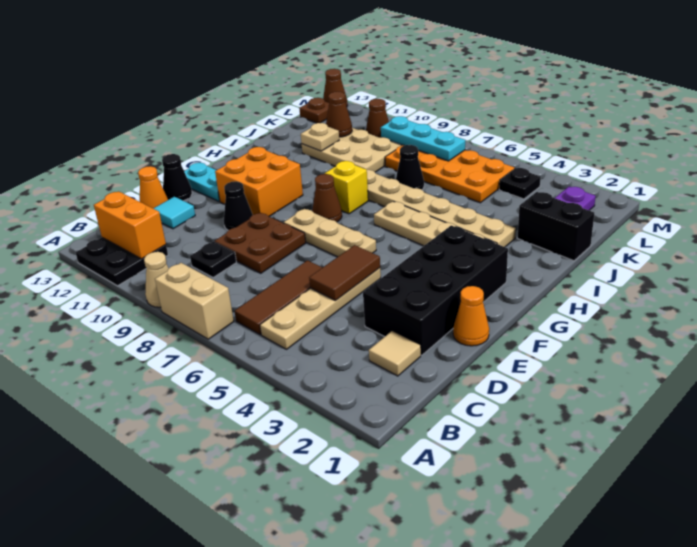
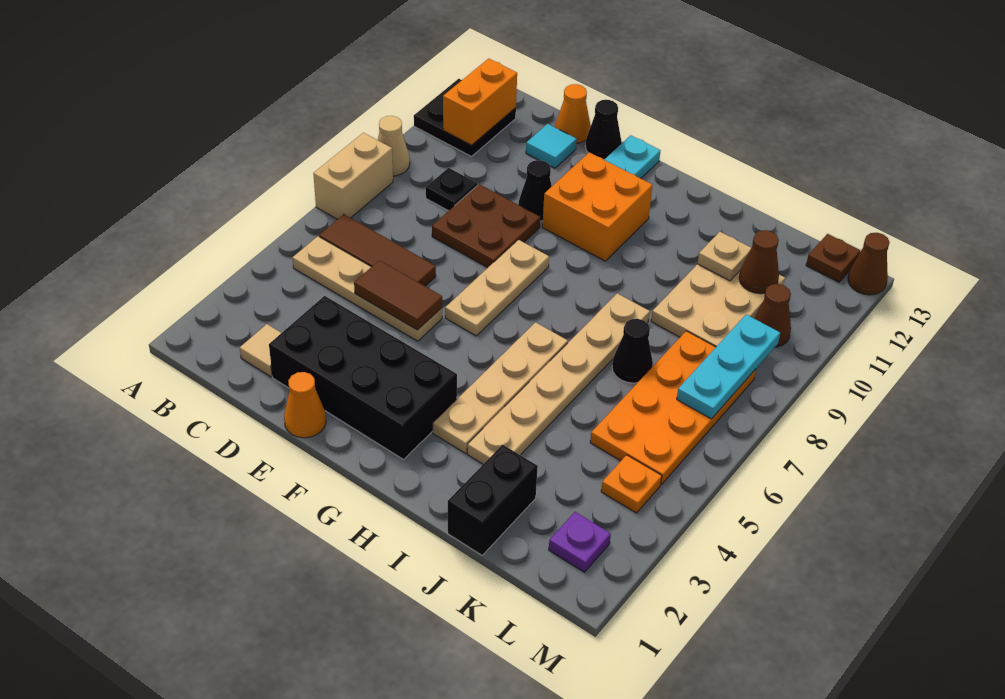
brown cone G8 level 1 -> none
yellow brick H8 level 1 -> none
black plate L4 level 1 -> orange plate L4 level 1

